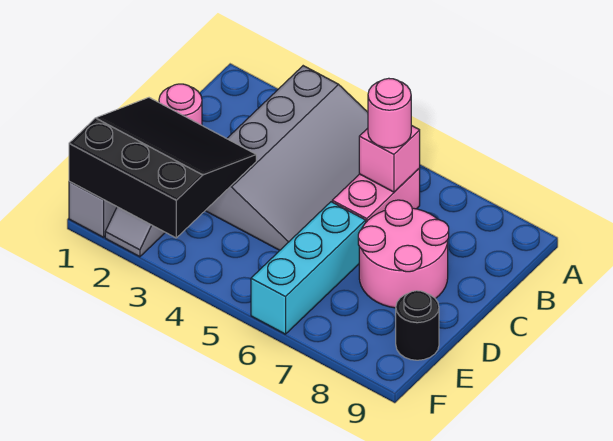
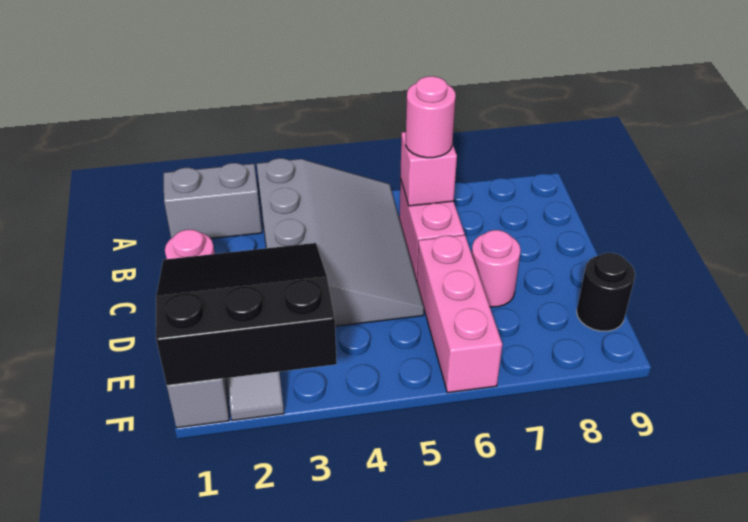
none -> grey brick A1:A2 level 1
pink round brick C7:D8 level 1 -> pink round brick D7 level 1
cyan brick D6:F6 level 1 -> pink brick D6:F6 level 1

